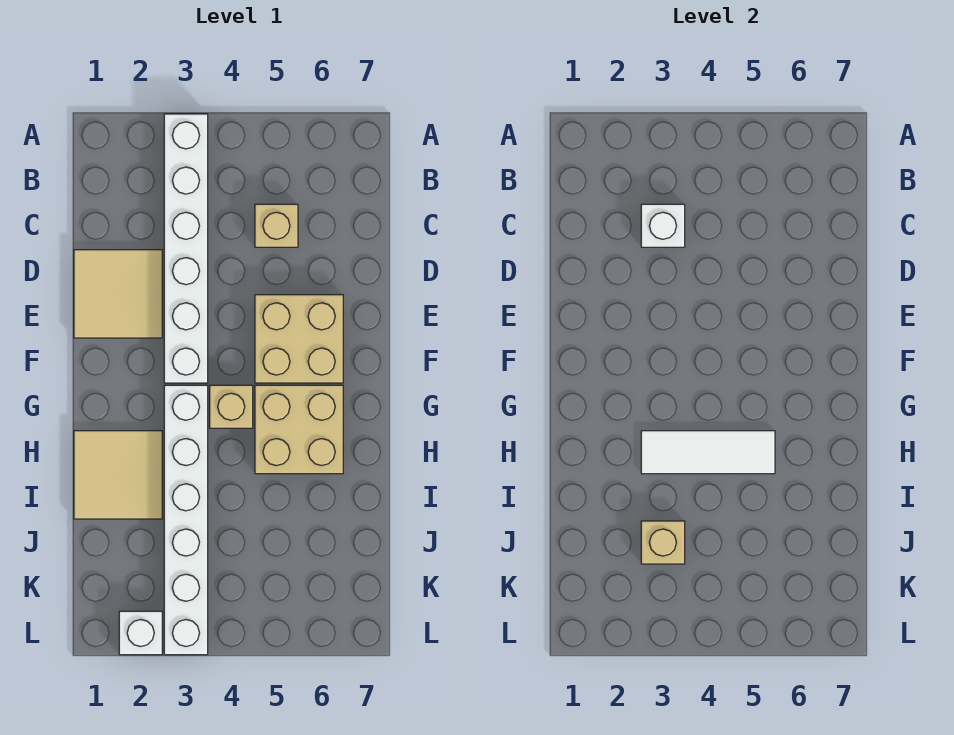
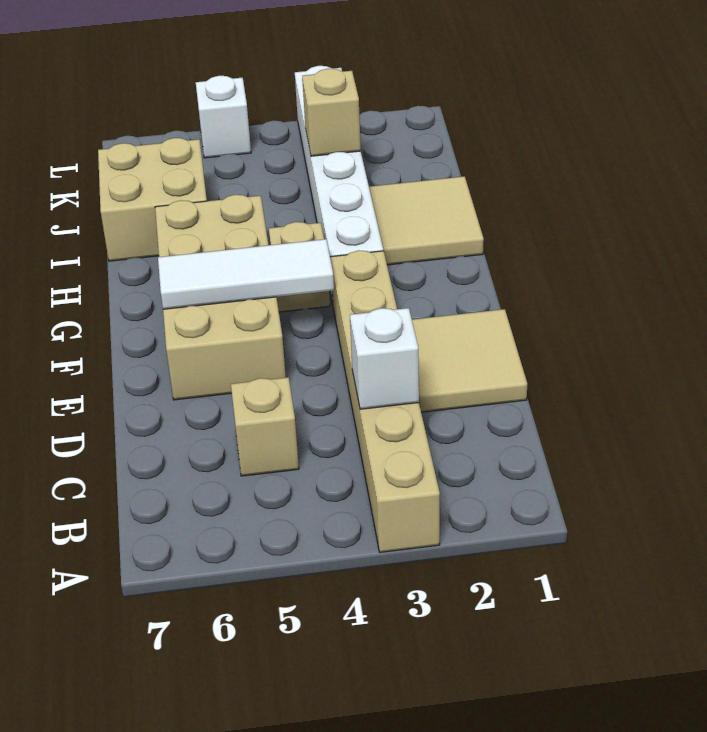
white brick A3:F3 level 1 -> tan brick A3:F3 level 1
white tile H3:H5 level 2 -> white tile F4:F6 level 2
none -> tan brick I6:J7 level 1
white brick L2 level 1 -> white brick L5 level 1

